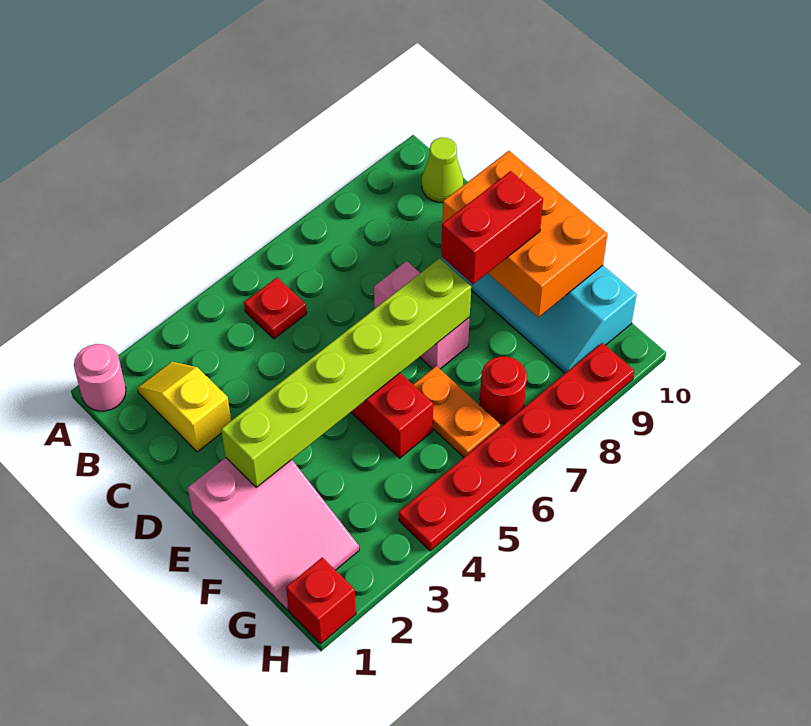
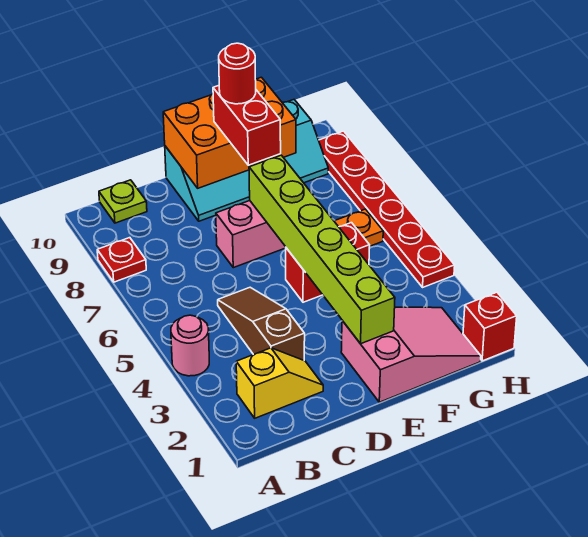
pink round brick A1 level 1 -> pink round brick A4 level 1
yellow slope B2:C2 level 1 top C -> yellow slope B2:C2 level 1 top B
red plate B5 level 1 -> red plate A8 level 1
lime cone B10 level 1 -> lime plate B10 level 1
none -> brown slope C3:C5 level 1 top 3
red round brick G7 level 1 -> red round brick E9 level 4

